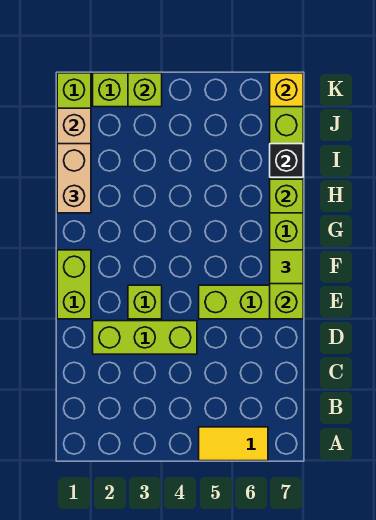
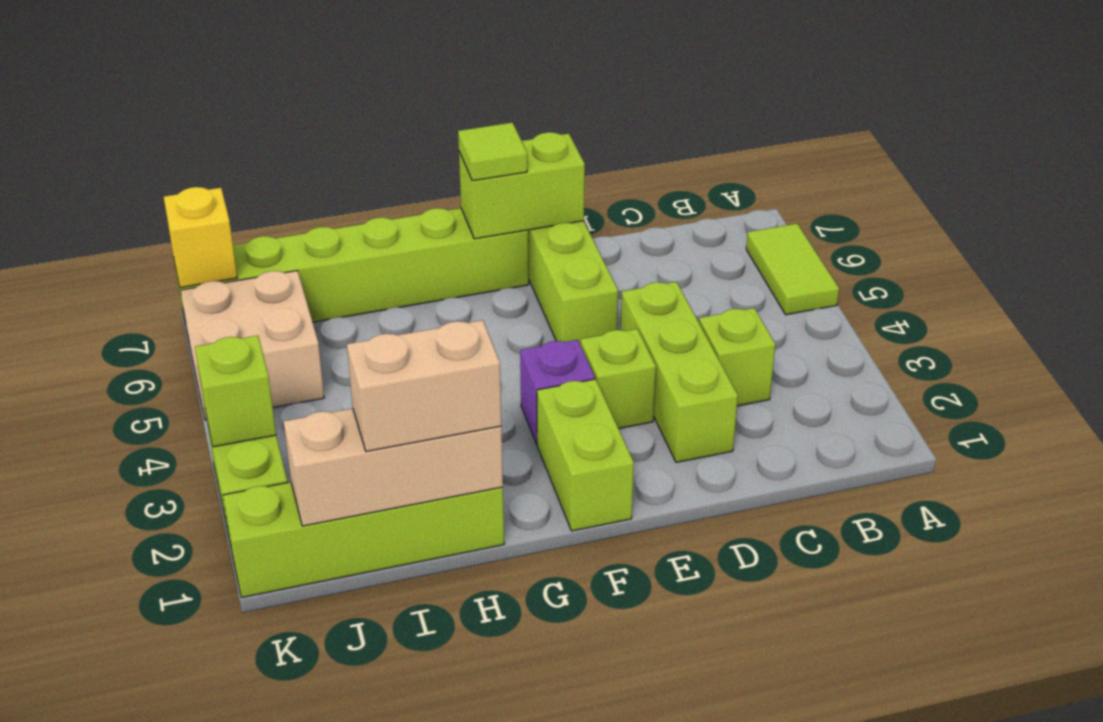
yellow tile A5:A6 level 1 -> lime tile A5:A6 level 1
lime brick E1:F1 level 1 -> lime brick F1:F2 level 1
none -> purple brick F3 level 1
lime brick H7 level 2 -> lime brick C3 level 1
black brick I7 level 2 -> none
none -> tan brick J5:K6 level 1

